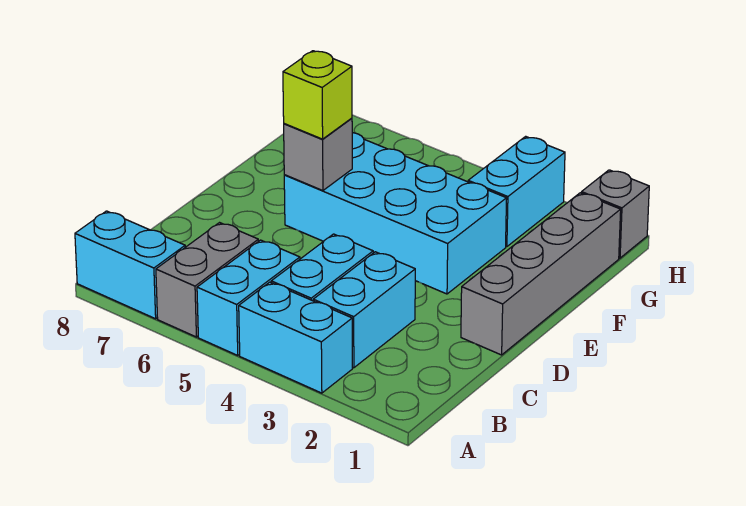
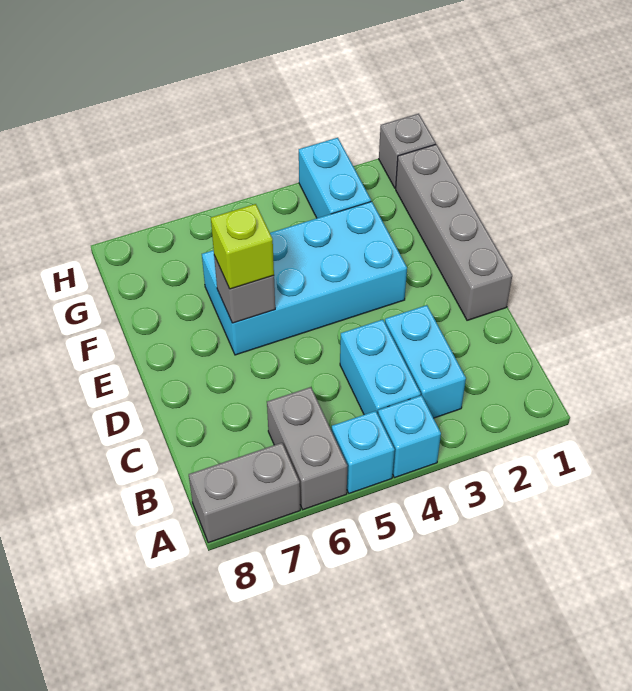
cyan brick A3:A4 level 1 -> cyan brick A4 level 1
cyan brick A5:B5 level 1 -> cyan brick A5 level 1
cyan brick A7:A8 level 1 -> grey brick A7:A8 level 1

